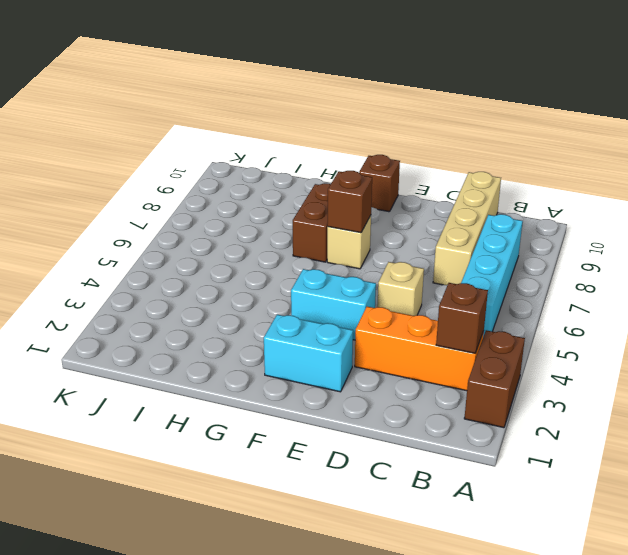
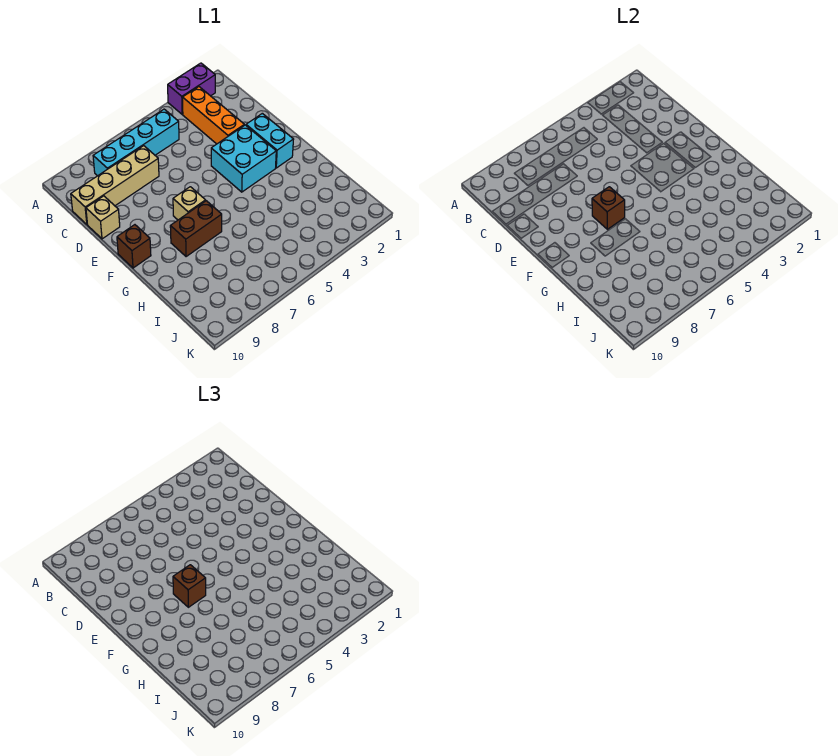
brown brick A2:A3 level 1 -> purple brick A2:A3 level 1
brown brick B3 level 2 -> brown brick F7 level 3
tan brick D5 level 1 -> tan brick D10 level 1
cyan brick E4:F4 level 1 -> cyan brick E3:F4 level 1

